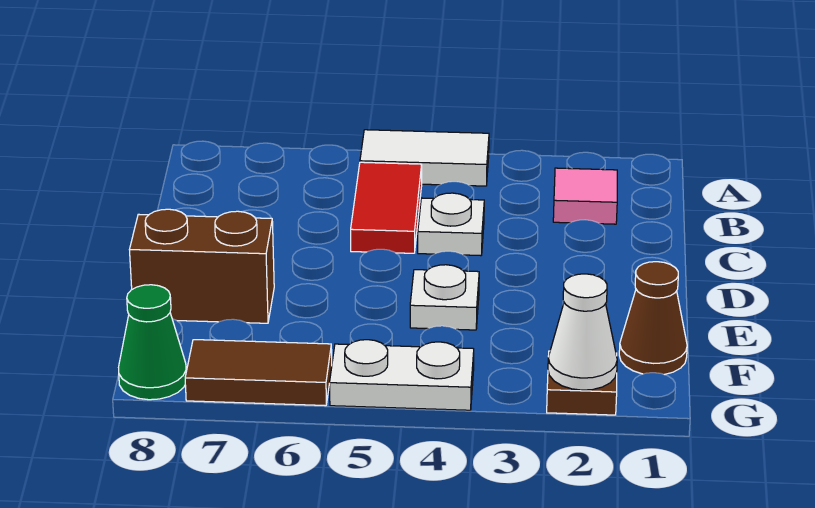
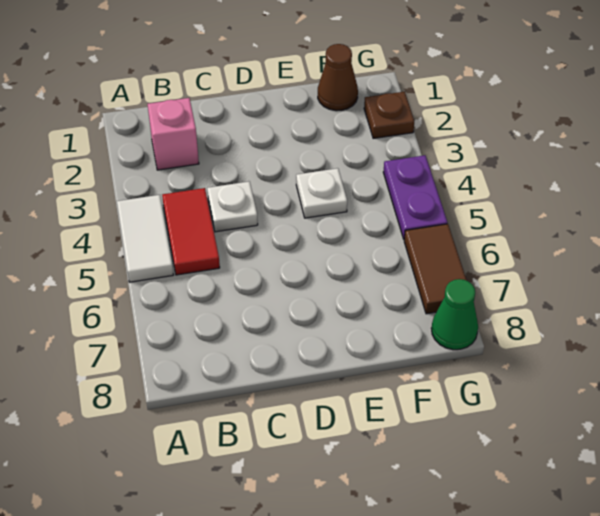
pink tile B2 level 1 -> pink brick B2 level 1
red tile B5:C5 level 1 -> red tile B4:B5 level 1
brown brick E7:E8 level 1 -> none
white cone G2 level 2 -> none
white plate G4:G5 level 1 -> purple plate G4:G5 level 1

